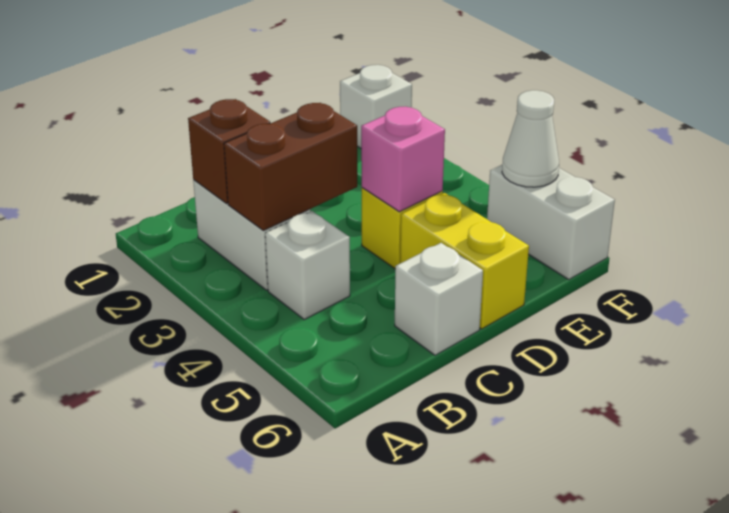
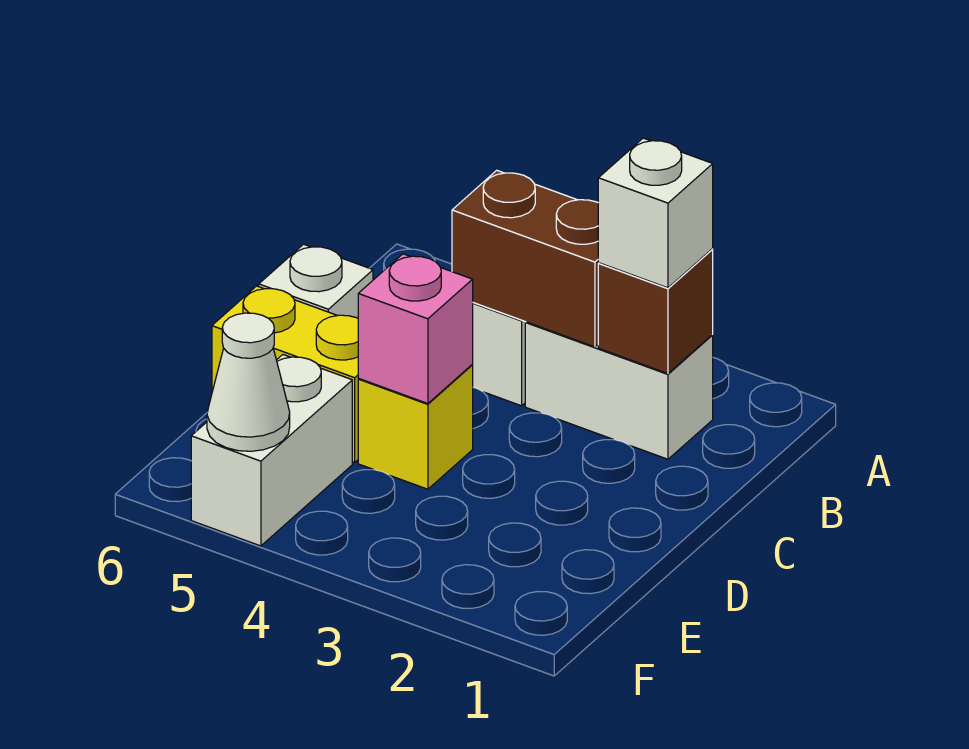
brown brick B3:C3 level 2 -> brown brick B3:B4 level 2
white brick F1 level 1 -> white brick B2 level 3
white brick F5:F6 level 1 -> white brick E5:F5 level 1

